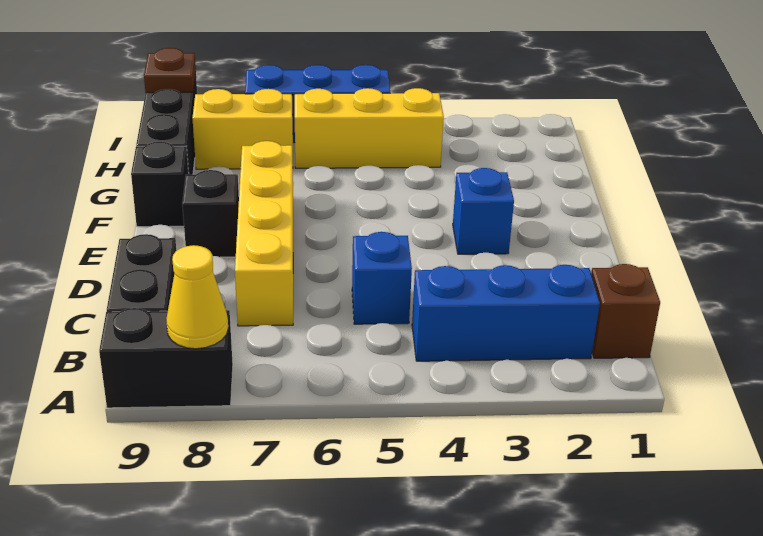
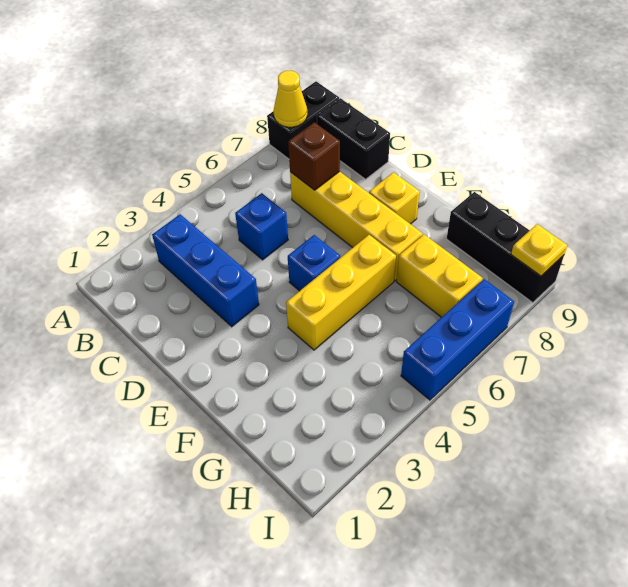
brown brick B1 level 1 -> brown brick C7 level 2
blue brick B2:B4 level 1 -> blue brick B3:D3 level 1
blue brick E3 level 1 -> blue brick E5 level 1
black brick E8 level 1 -> yellow brick E8 level 1
black brick F9 level 1 -> none
yellow brick H4:H6 level 1 -> yellow brick F4:F6 level 1
yellow brick H7:H8 level 1 -> yellow brick G7:H7 level 1
brown plate I9 level 2 -> yellow plate I9 level 2

